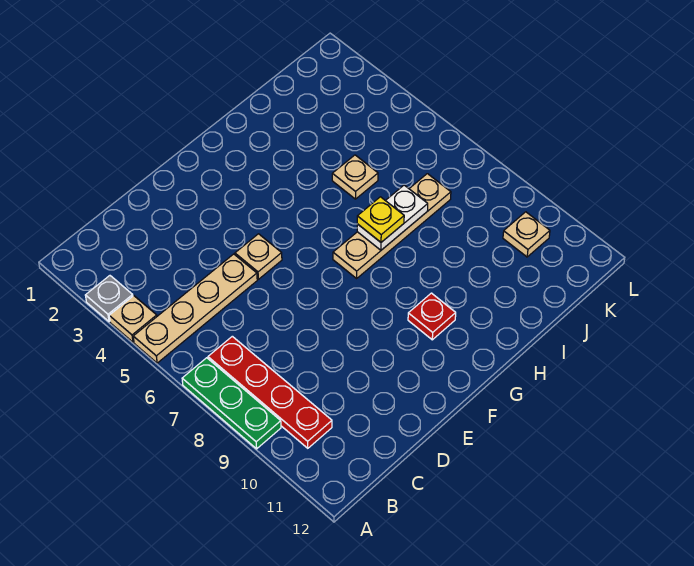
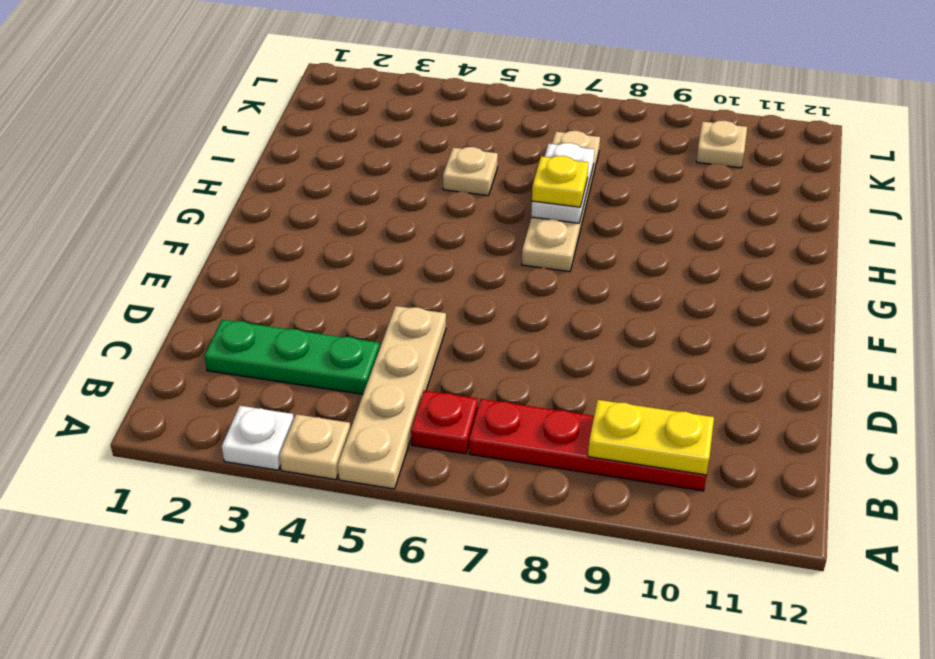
grey plate A3 level 1 -> white plate A3 level 1
green plate A7:A9 level 1 -> green plate C2:C4 level 1
none -> yellow plate B9:B10 level 2
tan plate E5 level 1 -> none
red plate G10 level 1 -> red plate B6 level 1

